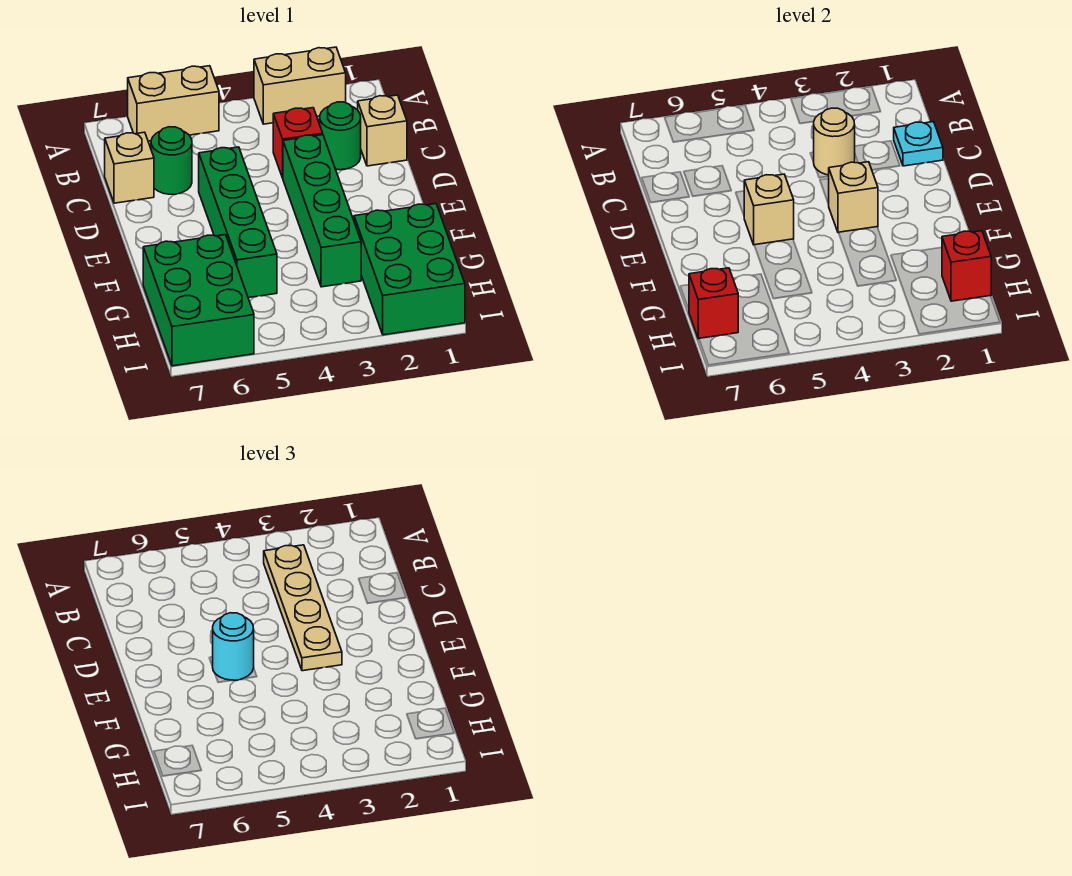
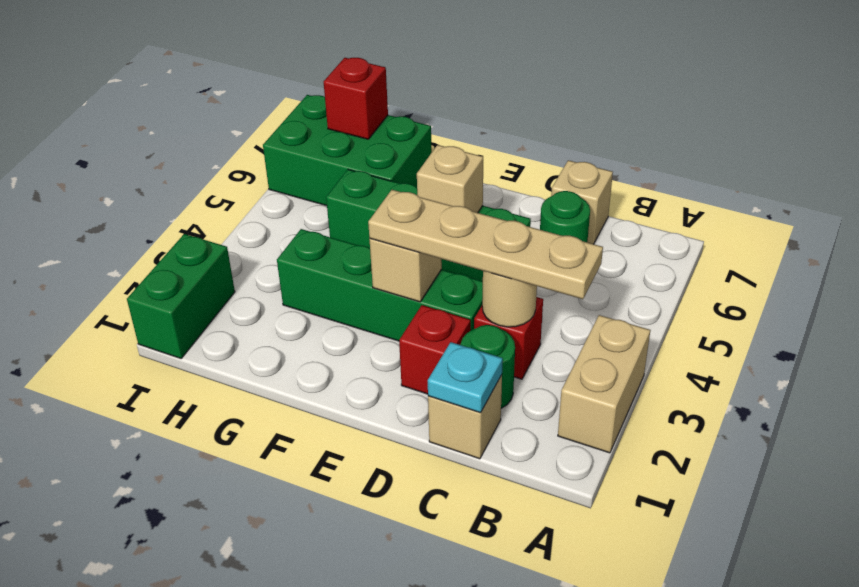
tan brick A5:A6 level 1 -> none
cyan round brick E5 level 3 -> none
green brick G1:I2 level 1 -> green brick I1:I2 level 1
red brick H1 level 2 -> red brick D2 level 1

